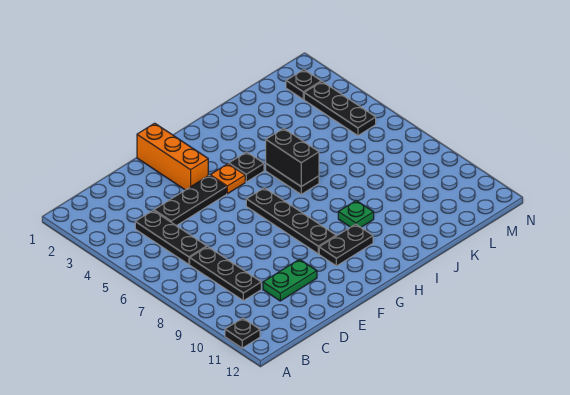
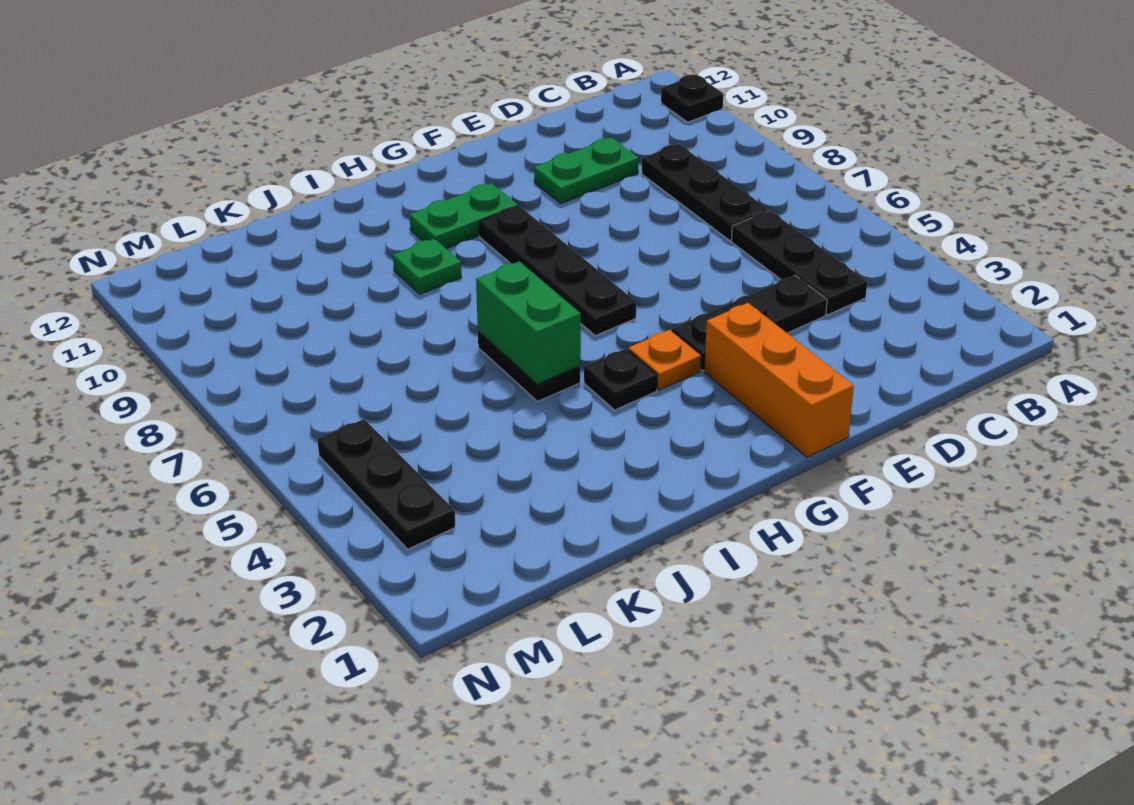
black plate G10:H10 level 1 -> green plate G10:H10 level 1
black brick I5:I6 level 2 -> green brick I5:I6 level 2
black plate M2 level 1 -> none

